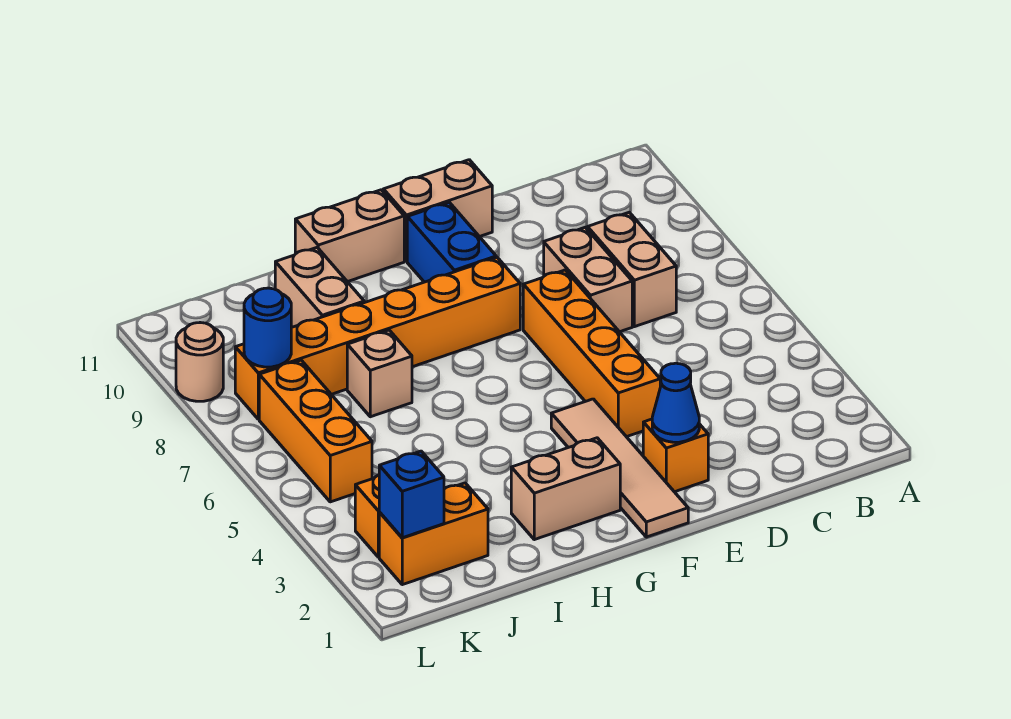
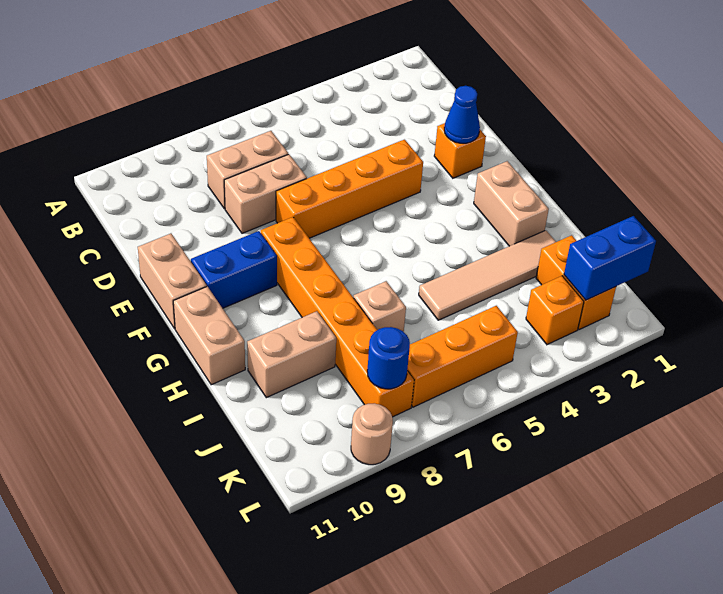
tan tile F1:F4 level 1 -> tan tile I2:I5 level 1
blue brick K2 level 2 -> blue brick K1:K2 level 2

